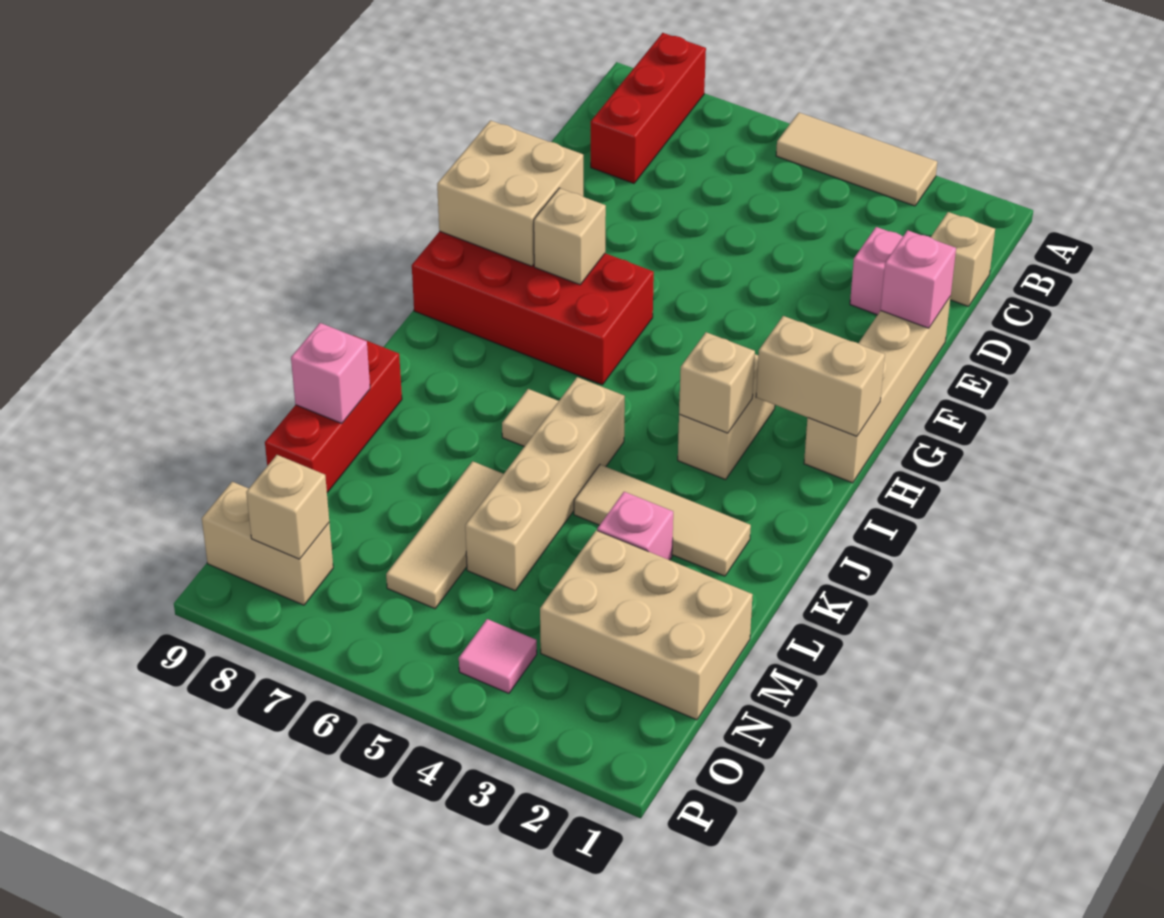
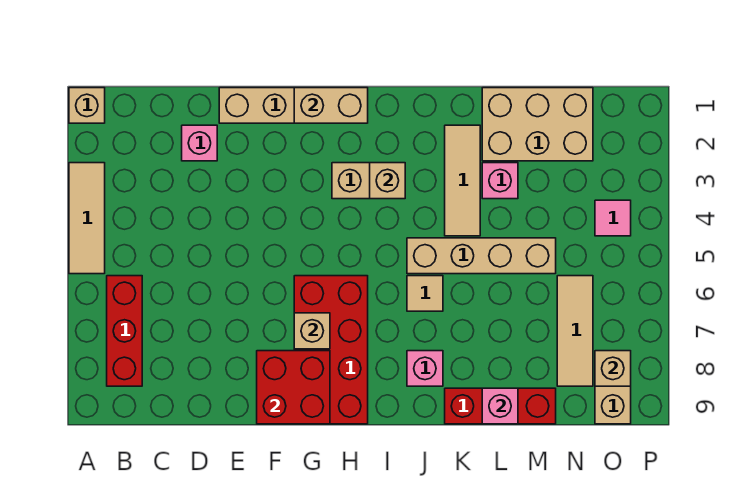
red brick A8:C8 level 1 -> red brick B6:B8 level 1
tan brick C1 level 1 -> tan brick A1 level 1
pink brick E1 level 2 -> pink brick J8 level 1
tan brick F8:G9 level 2 -> red brick F8:G9 level 2
tan brick H1:H2 level 2 -> tan brick G1:H1 level 2
tan tile L6:N6 level 1 -> tan tile N6:N8 level 1
tan brick M1:N3 level 1 -> tan brick L1:N2 level 1

